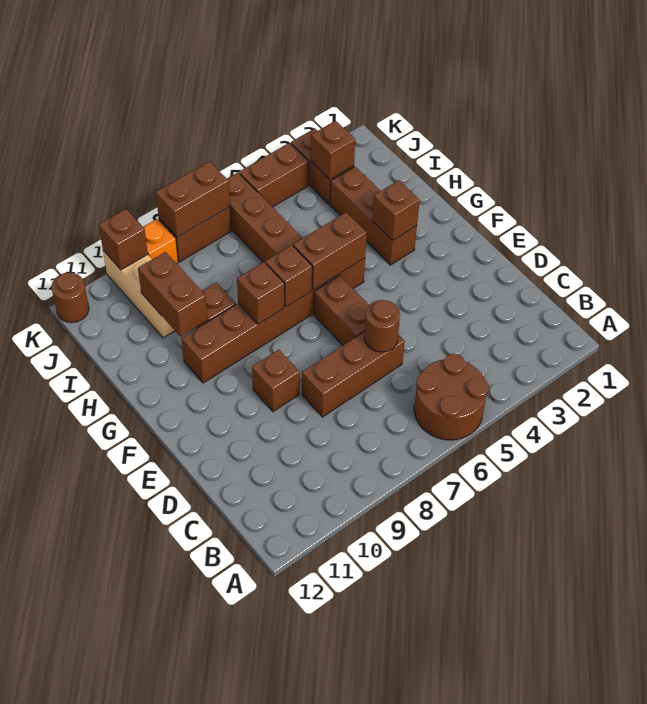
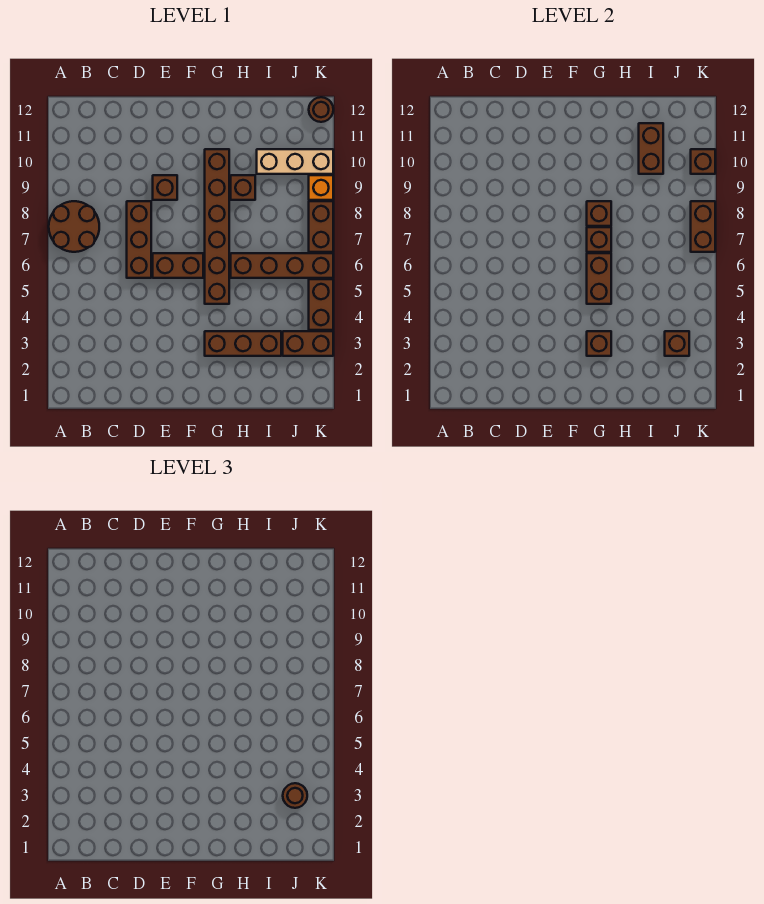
brown round brick A5:B6 level 1 -> brown round brick A7:B8 level 1
brown round brick D6 level 2 -> brown round brick J3 level 3
brown brick H10:I10 level 2 -> brown brick I10:I11 level 2

